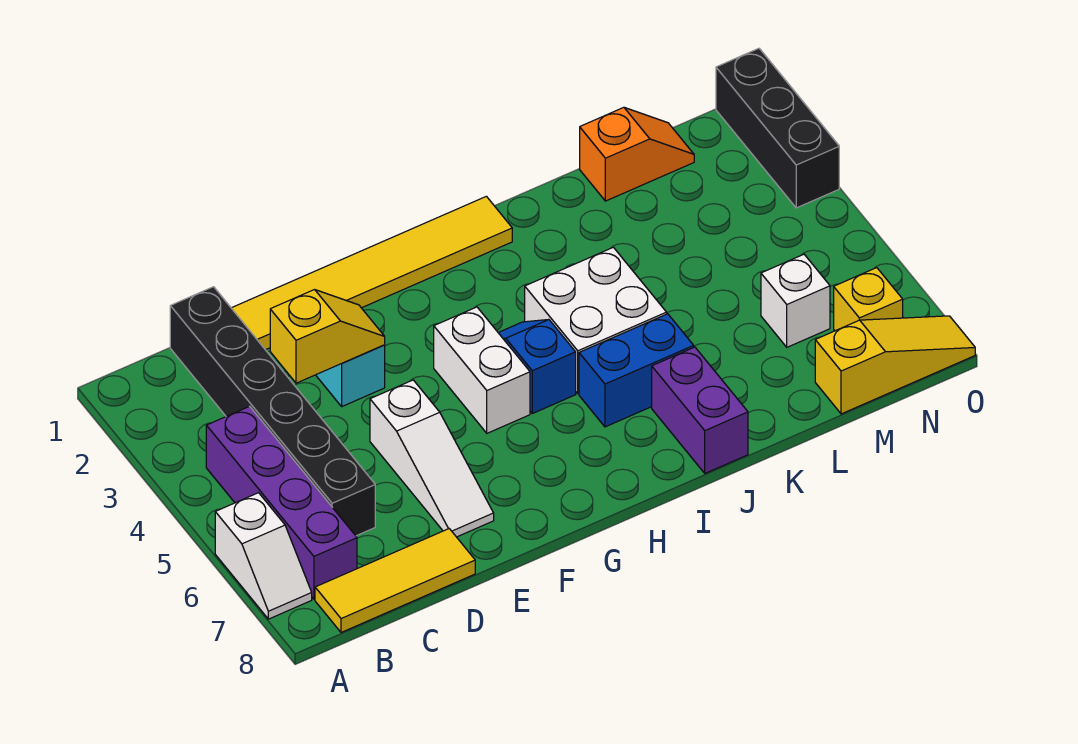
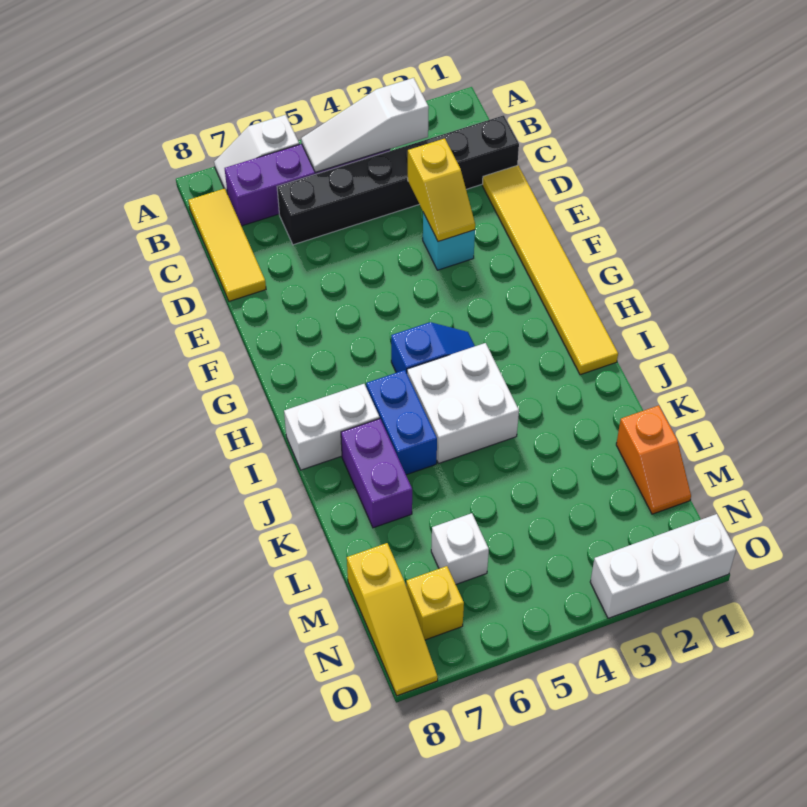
white slope E5:E7 level 1 top 5 -> white slope B3:B5 level 2 top 3
white brick G4:G5 level 1 -> white brick I7:I8 level 1
purple brick J7:J8 level 1 -> purple brick J7:K7 level 1
black brick O1:O3 level 1 -> white brick O1:O3 level 1

